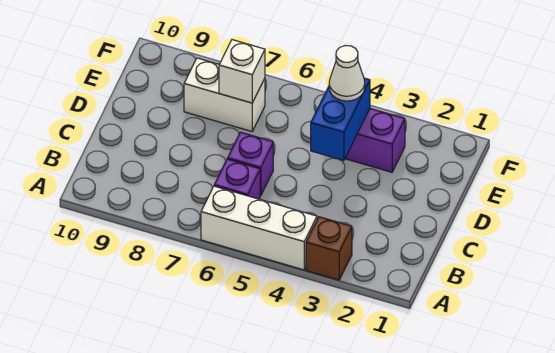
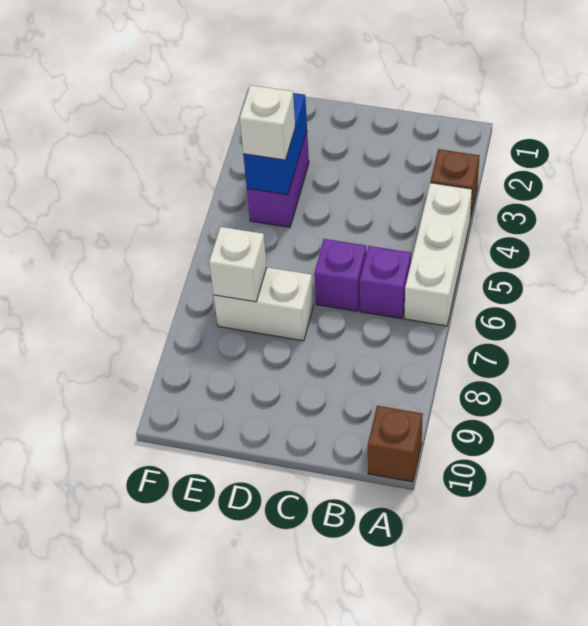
none -> brown brick A10 level 1
blue brick D4:E4 level 2 -> blue brick E3:E4 level 2
white cone E4 level 3 -> white brick E4 level 3
white brick E7:E8 level 1 -> white brick D7:E7 level 1

